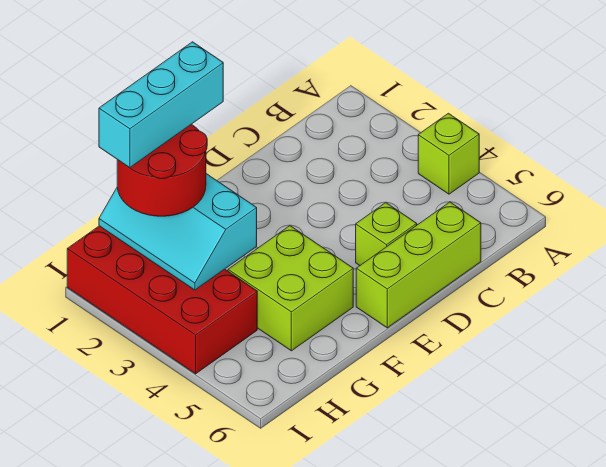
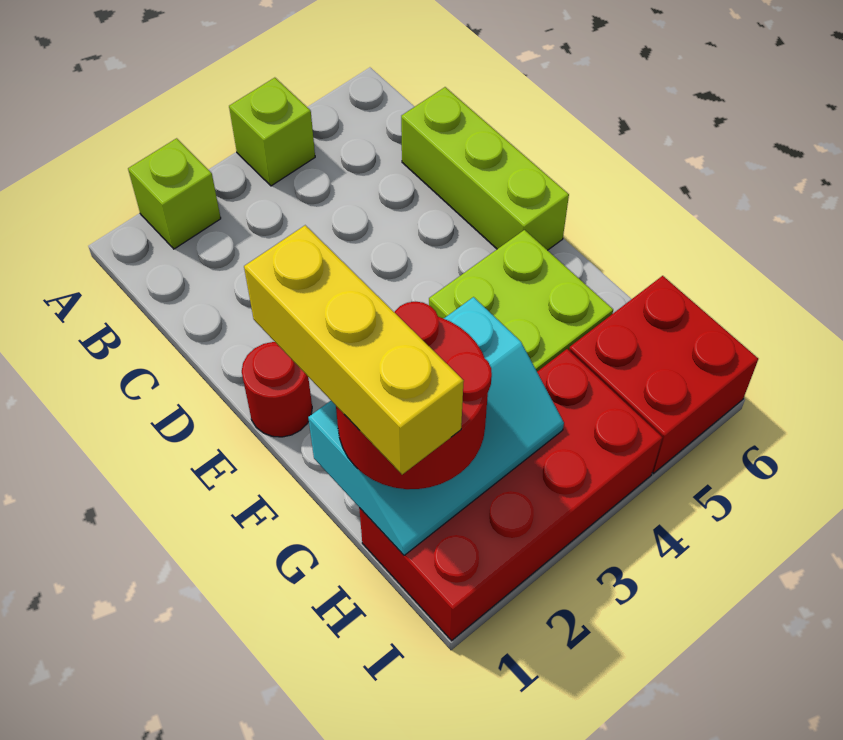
lime brick D5 level 1 -> lime brick A2 level 1
none -> red round brick E1 level 1
cyan brick F1:H1 level 4 -> yellow brick F1:H1 level 4
none -> red brick H5:I6 level 1

